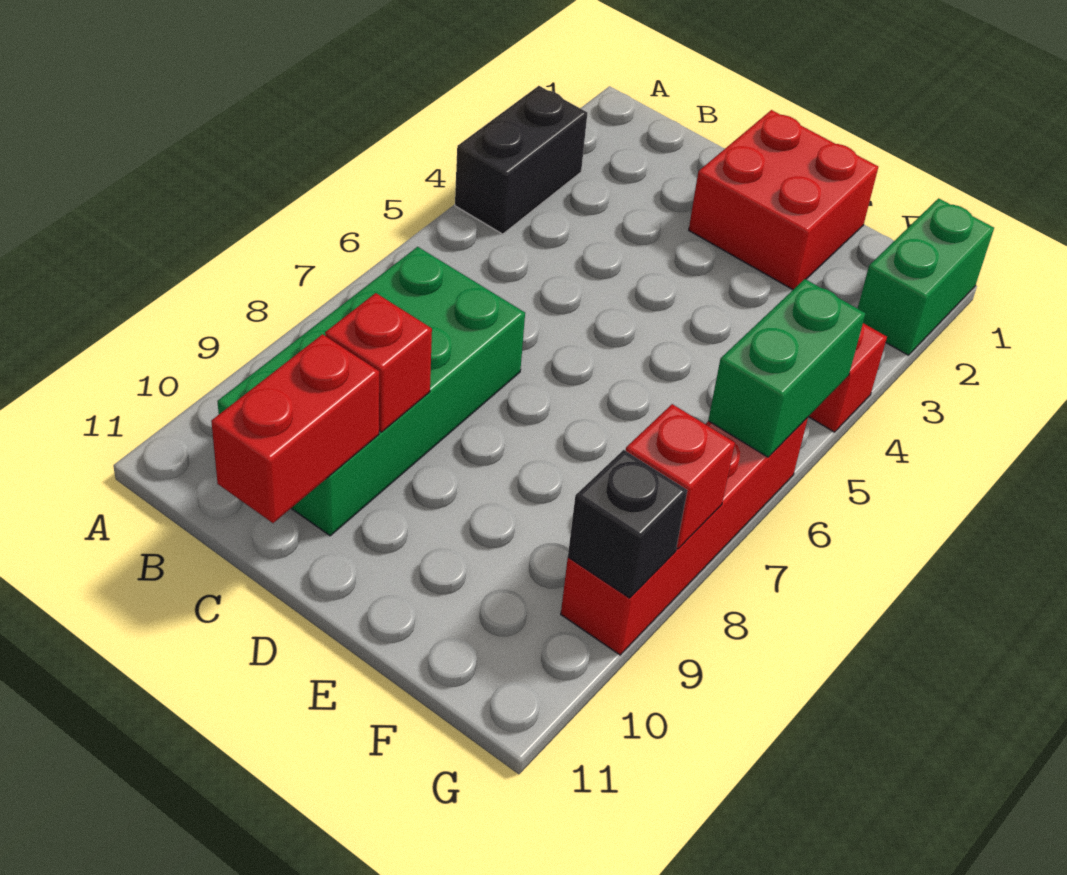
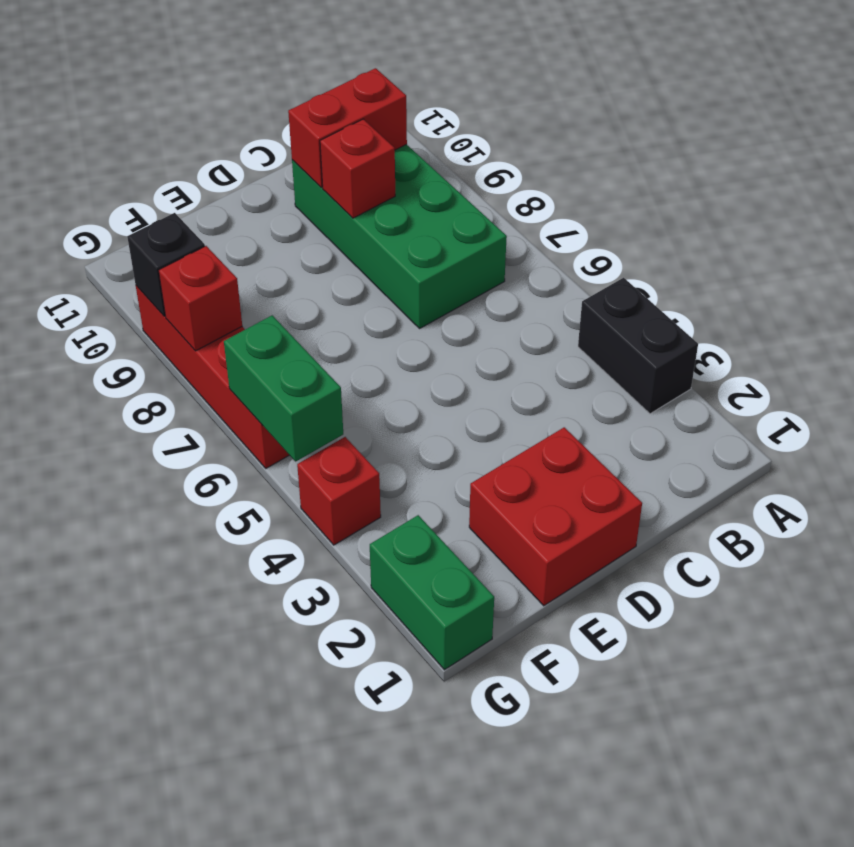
red brick C10:C11 level 2 -> red brick B10:C10 level 2

